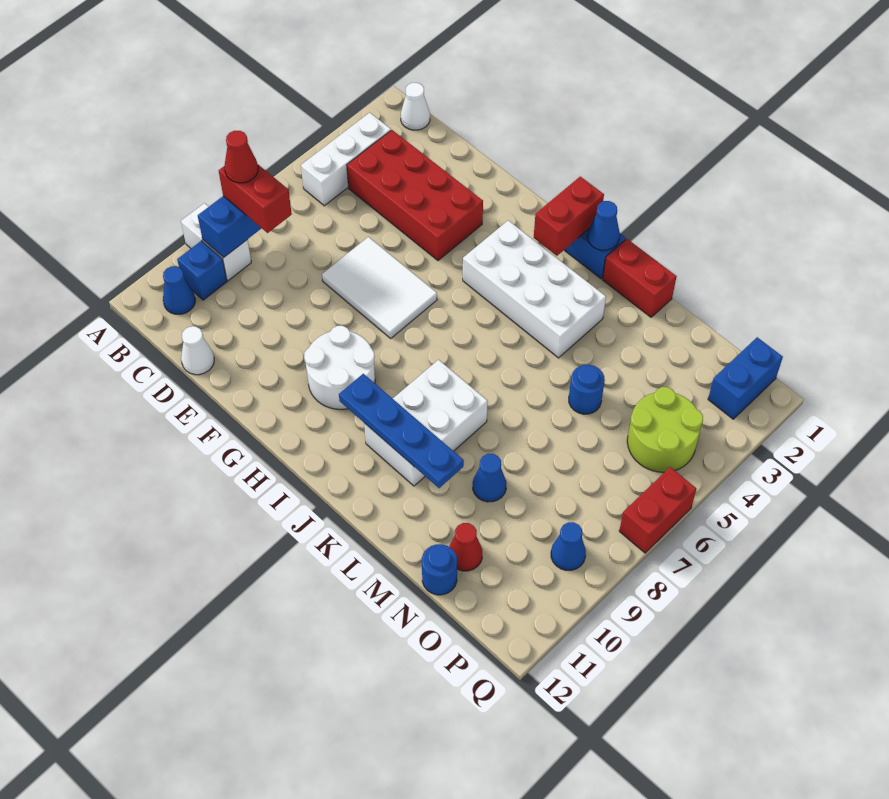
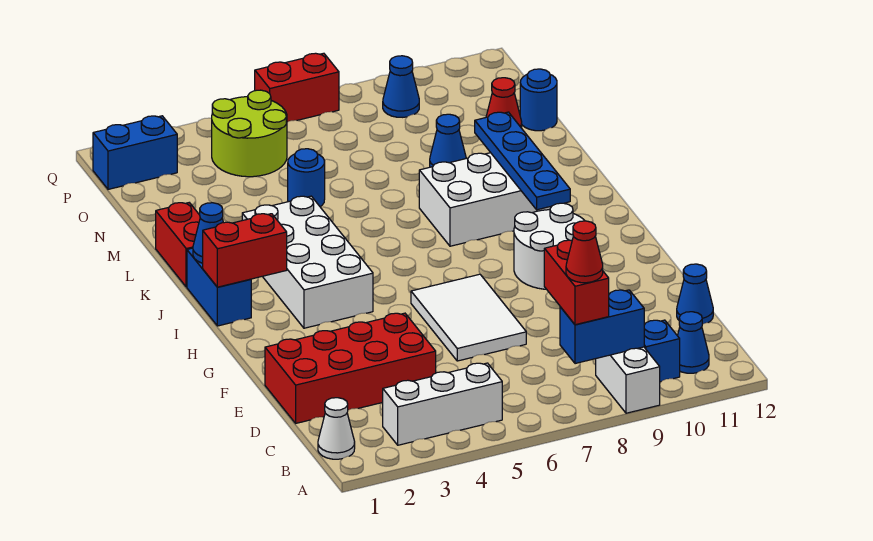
red brick C3:F4 level 1 -> red brick D1:E4 level 1
white cone D12 level 1 -> blue cone D12 level 1

